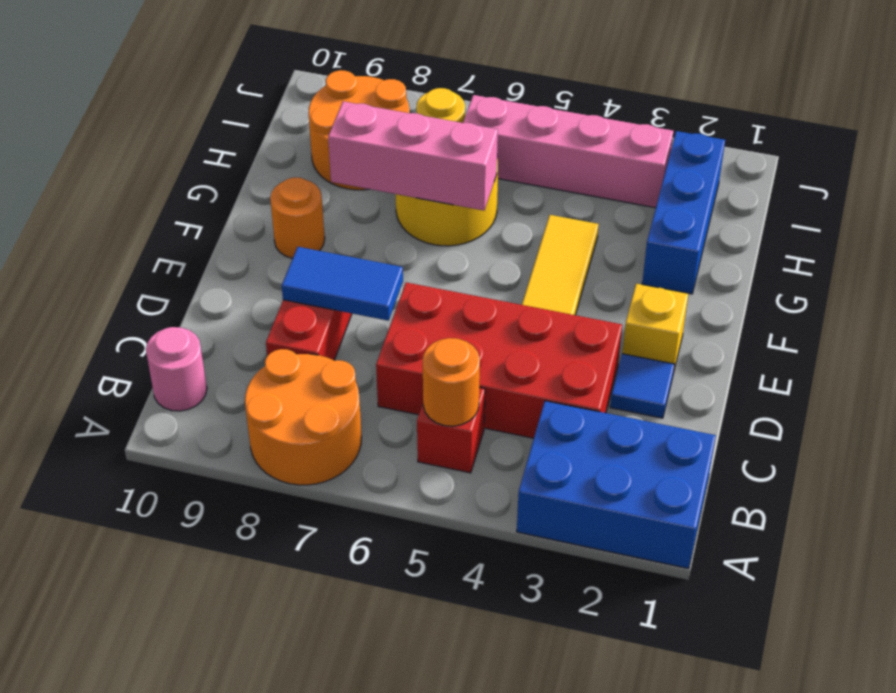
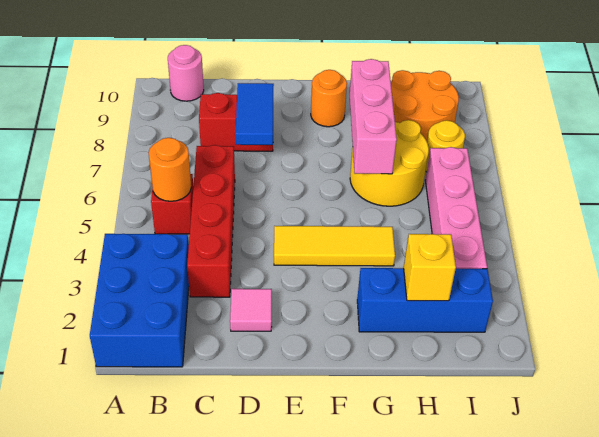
orange round brick A7:B8 level 1 -> none
red brick C3:D6 level 1 -> red brick C3:C6 level 1
blue tile D2 level 1 -> pink tile D2 level 1
yellow brick E2 level 1 -> yellow brick H2 level 2

